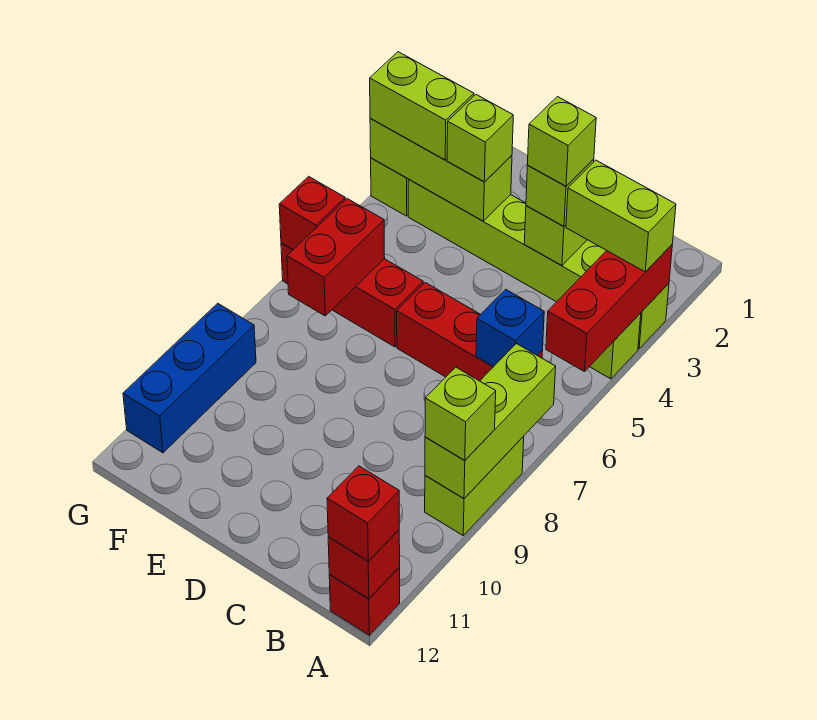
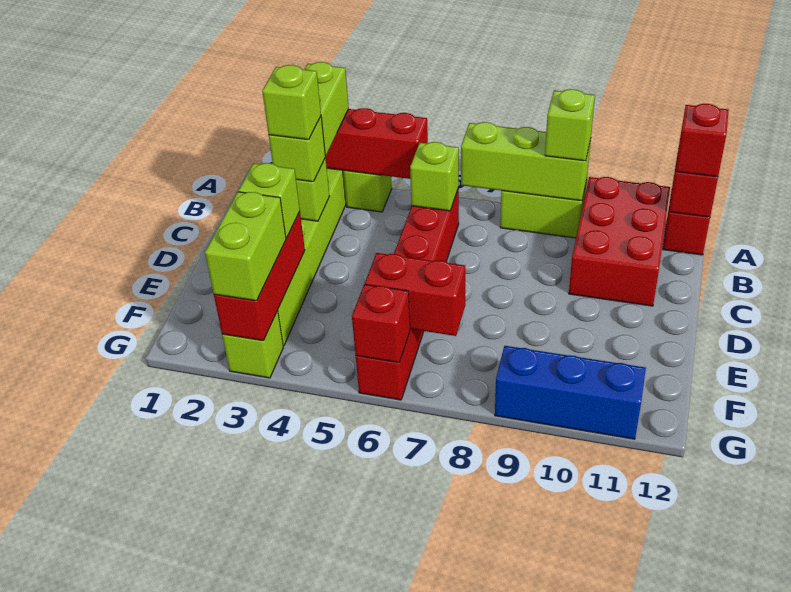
none -> red brick A10:C11 level 1
blue brick B6 level 2 -> lime brick B6 level 2
lime brick E3:G3 level 2 -> red brick E3:G3 level 2

